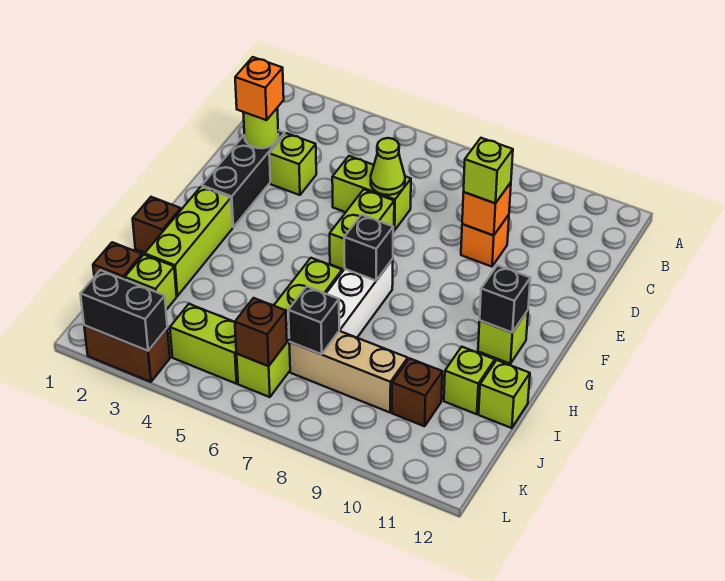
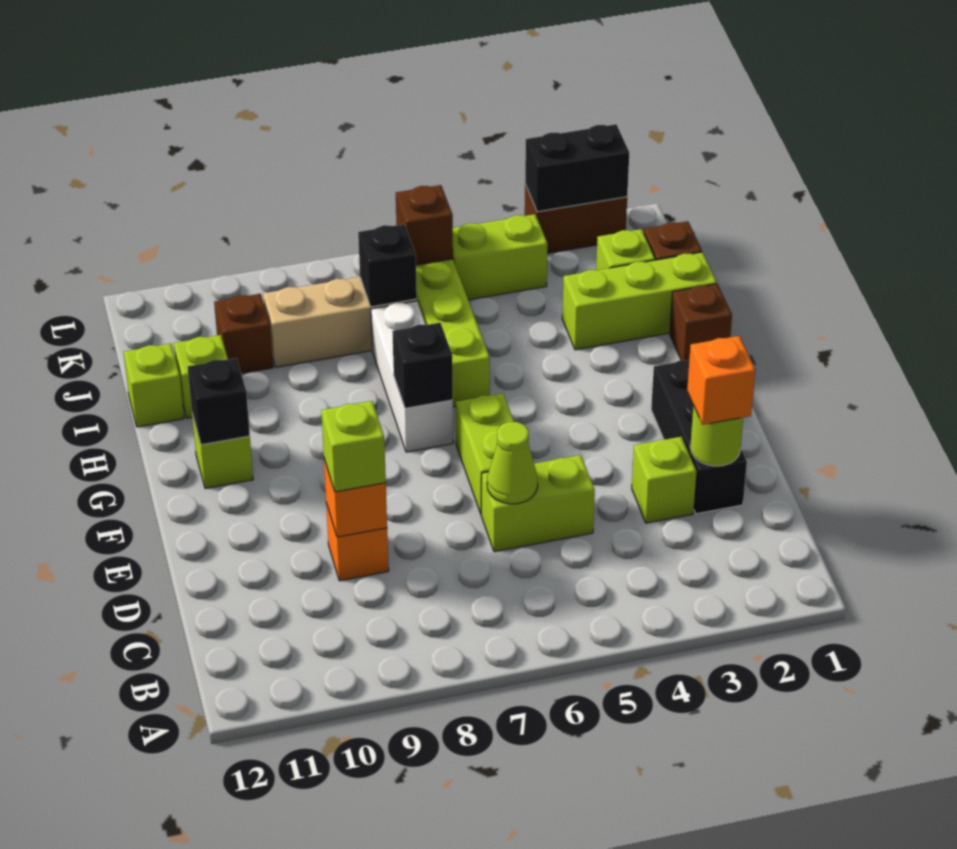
lime brick G2:I2 level 1 -> lime brick I1:I3 level 1

